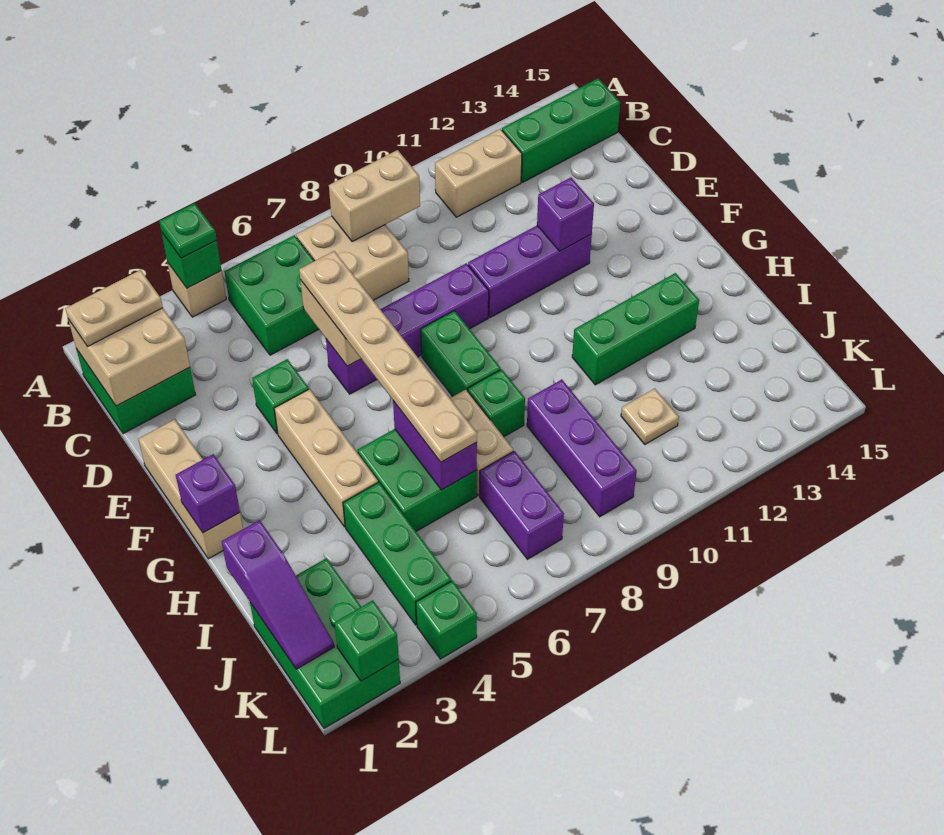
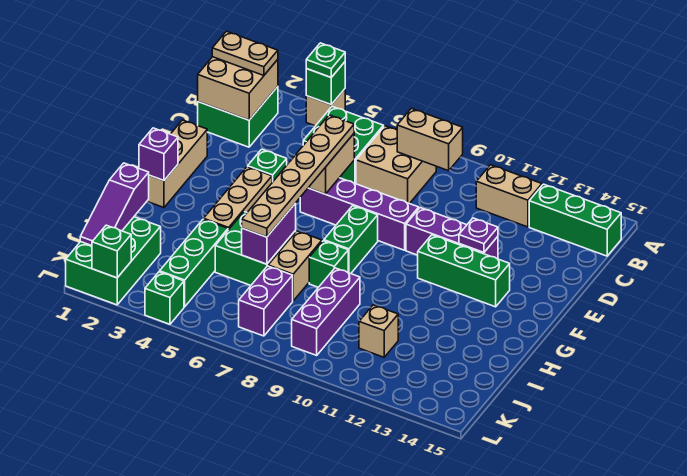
purple brick E12 level 2 -> purple plate E12 level 2
green brick H11:H13 level 1 -> green brick F11:F13 level 1
tan plate J11 level 1 -> tan brick J11 level 1

